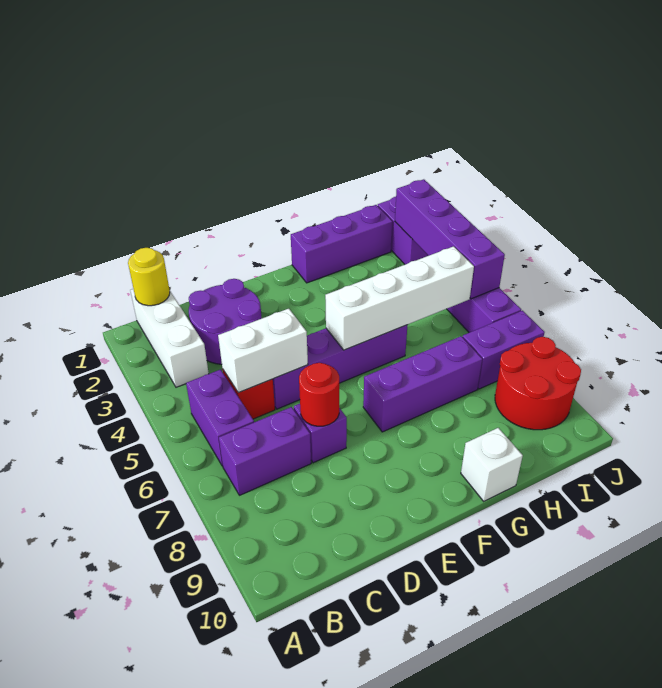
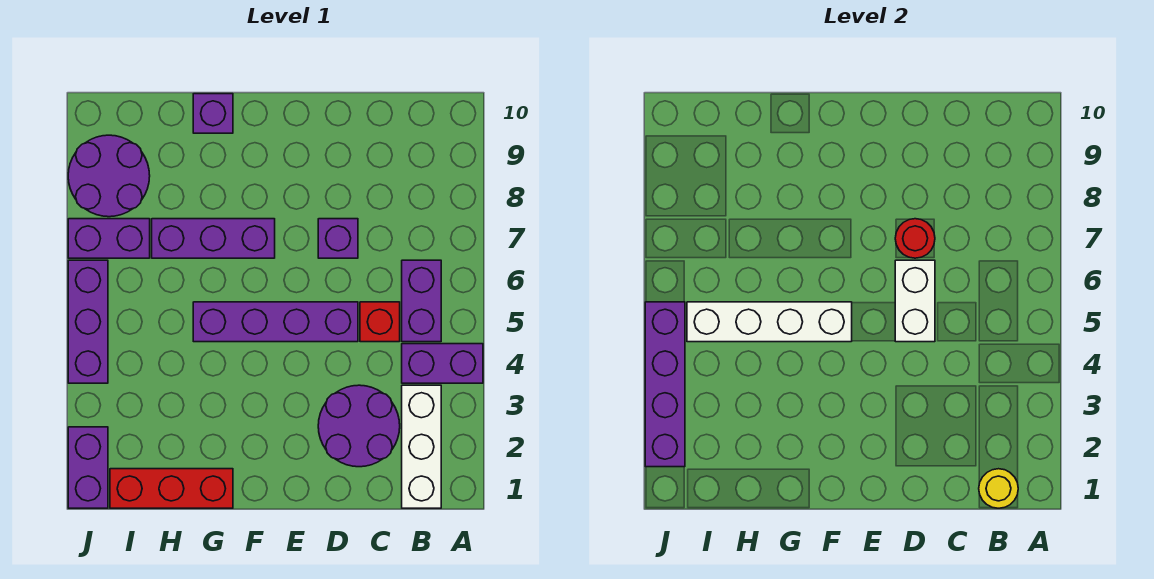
purple brick B7:C7 level 1 -> purple brick A4:B4 level 1
white brick C5:D5 level 2 -> white brick D5:D6 level 2
purple brick G1:I1 level 1 -> red brick G1:I1 level 1
white brick G10 level 1 -> purple brick G10 level 1
red round brick I8:J9 level 1 -> purple round brick I8:J9 level 1

